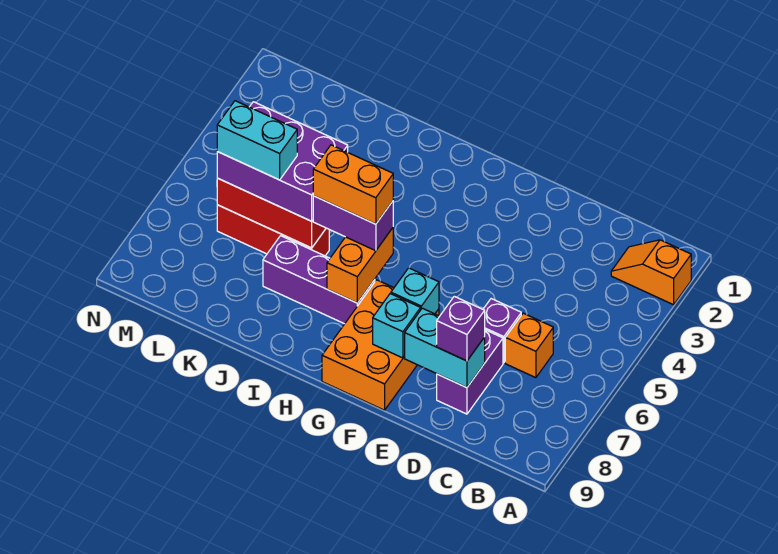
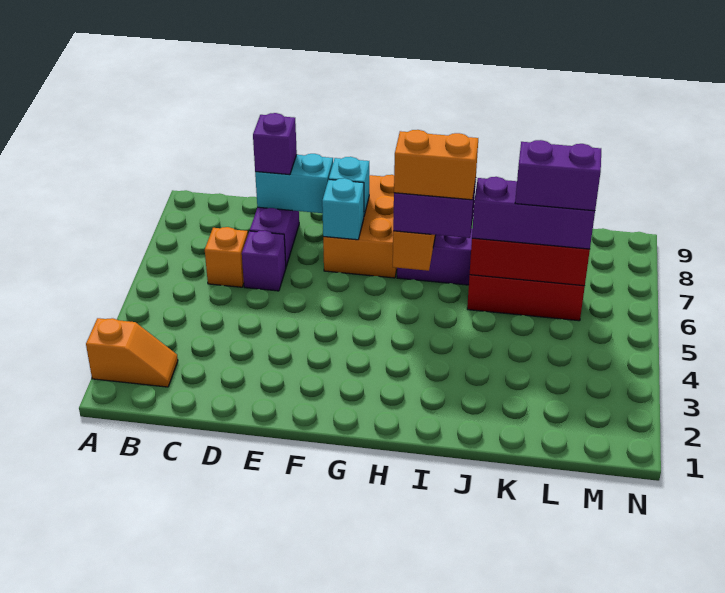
purple brick J5:L6 level 3 -> purple brick J6:L6 level 3
cyan brick K6:L6 level 4 -> purple brick K6:L6 level 4

